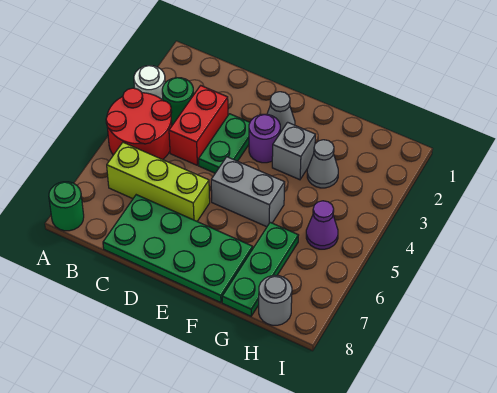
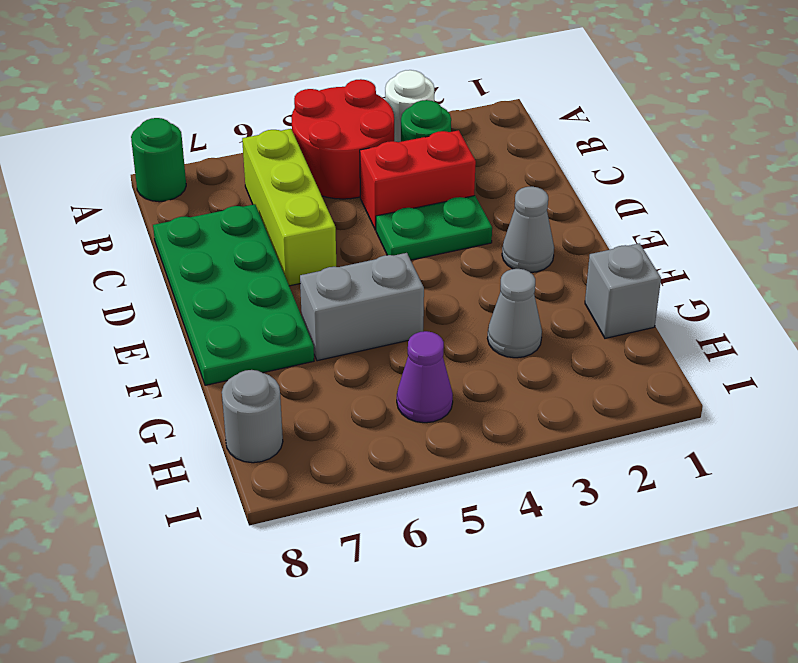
purple round brick E3 level 1 -> none
grey brick E5:F5 level 1 -> grey brick F5:F6 level 1
grey brick F3 level 1 -> grey brick G1 level 1
green plate G6:G8 level 1 -> none

